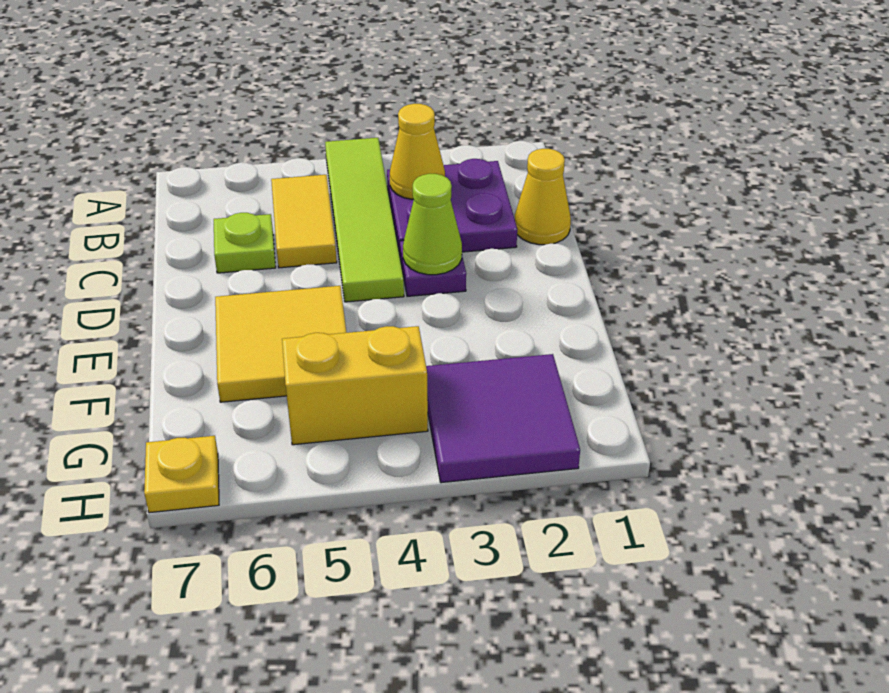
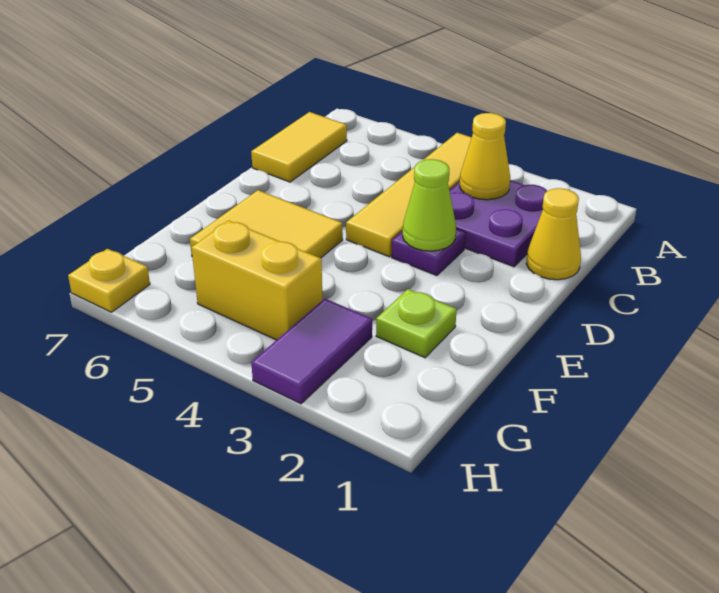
lime tile A4:D4 level 1 -> yellow tile A4:D4 level 1
yellow tile B5:C5 level 1 -> yellow tile B7:C7 level 1
lime plate C6 level 1 -> lime plate F2 level 1
purple tile G2:H3 level 1 -> purple tile G3:H3 level 1

